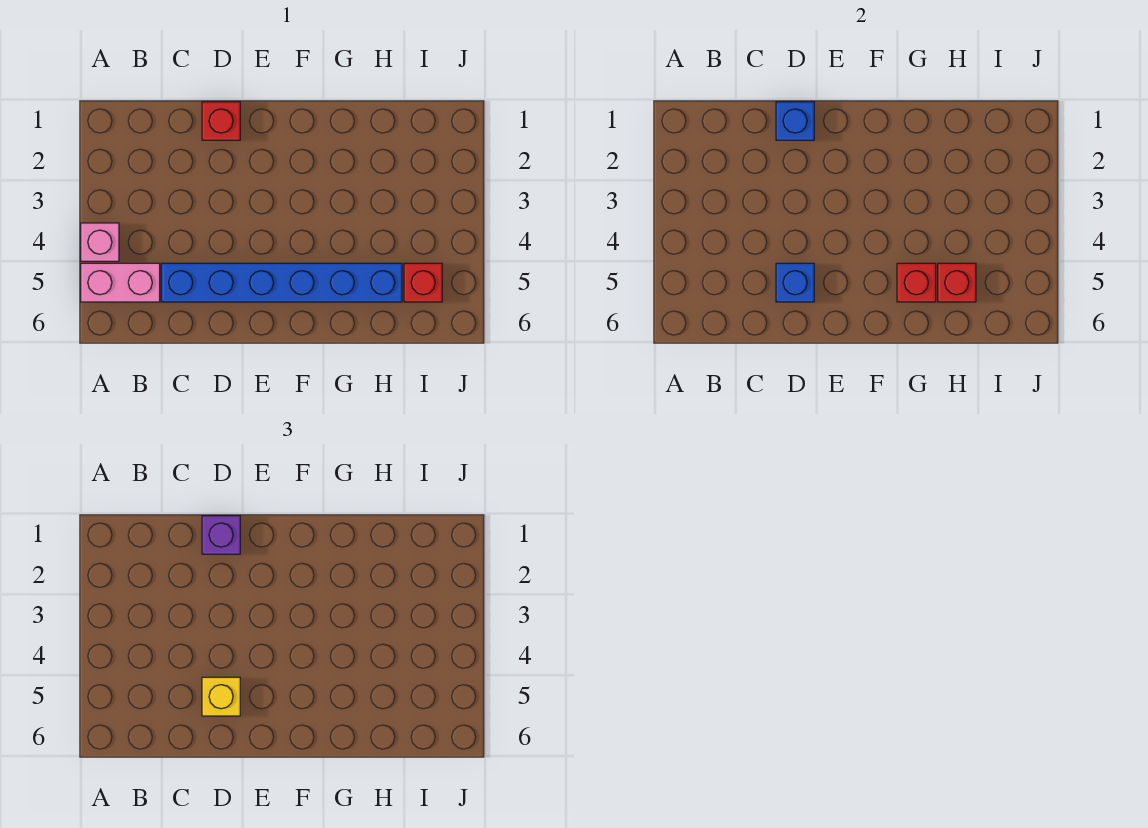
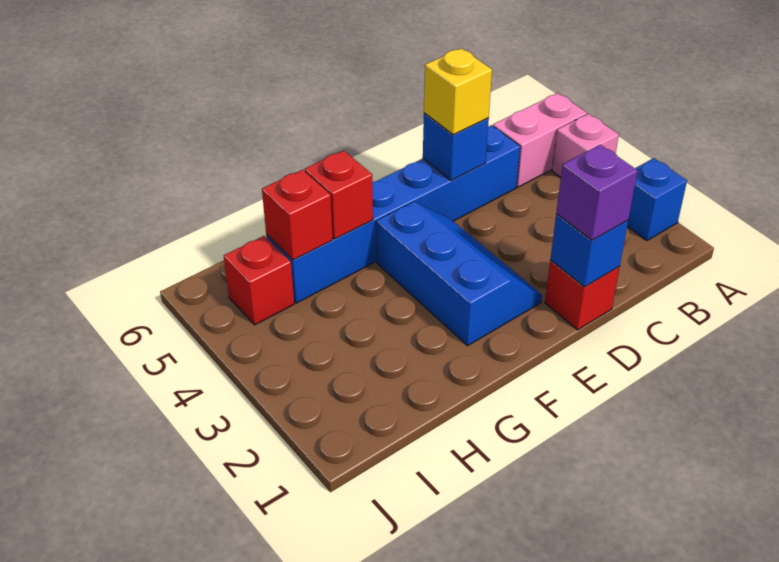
none -> blue brick A2 level 1
none -> blue slope E2:F4 level 1 top F

